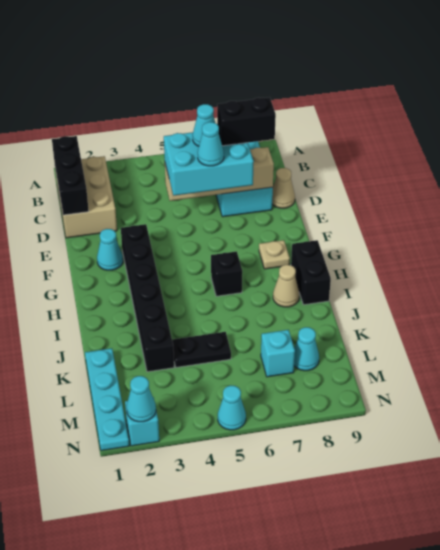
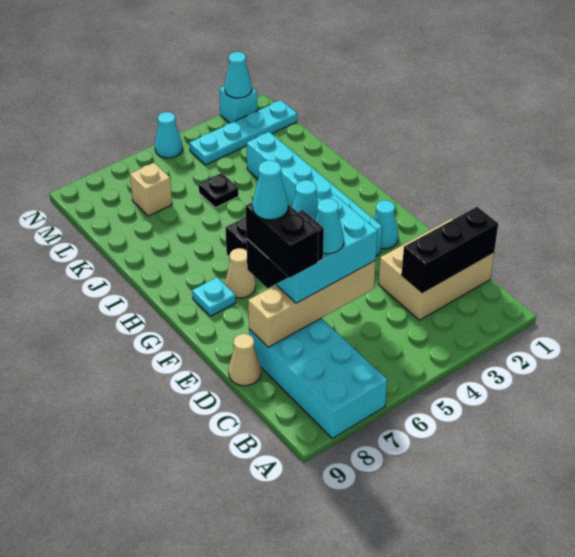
tan brick B1:D2 level 1 -> tan brick C1:D3 level 1
black brick B1:D1 level 2 -> black brick C1:C3 level 2
black brick F3:K3 level 1 -> cyan brick F3:K3 level 1
tan plate G8 level 1 -> cyan plate G8 level 1
black brick H9:I9 level 1 -> black brick C8:D8 level 5
tan cone I8 level 1 -> tan cone G7 level 1
cyan plate K1:N1 level 1 -> cyan plate M1:M4 level 1
black plate K4:K5 level 1 -> black plate K5 level 1
cyan brick L7 level 1 -> tan brick L7 level 1
cyan cone L8 level 1 -> cyan cone D8 level 6

